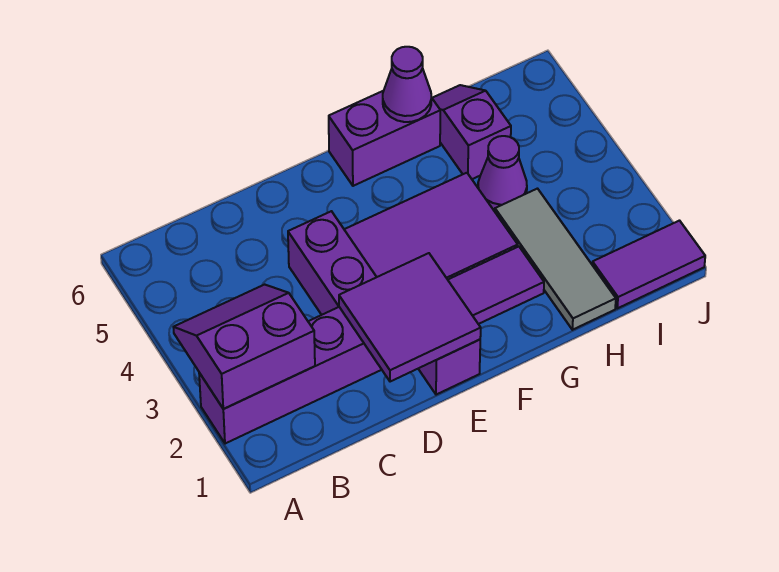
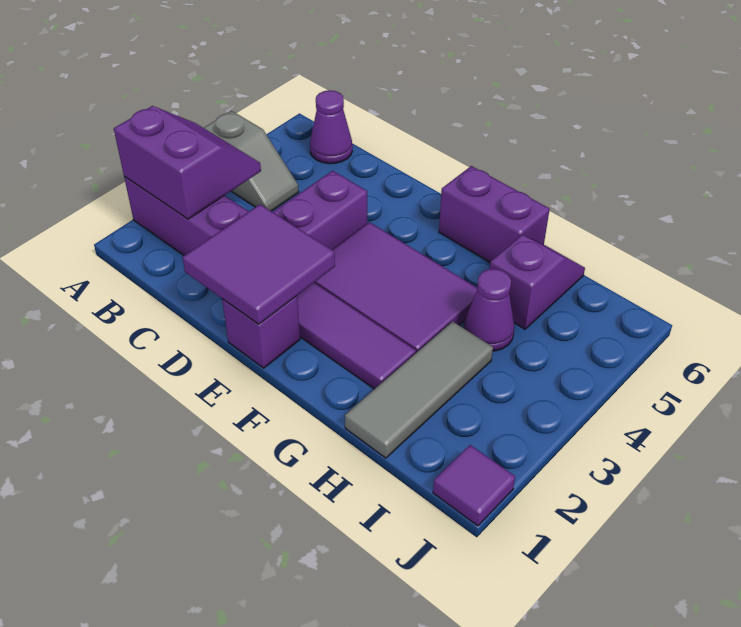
none -> grey slope A4:B4 level 1 top A
purple cone G6 level 2 -> purple cone B6 level 1
purple tile I1:J1 level 1 -> purple tile J1 level 1

